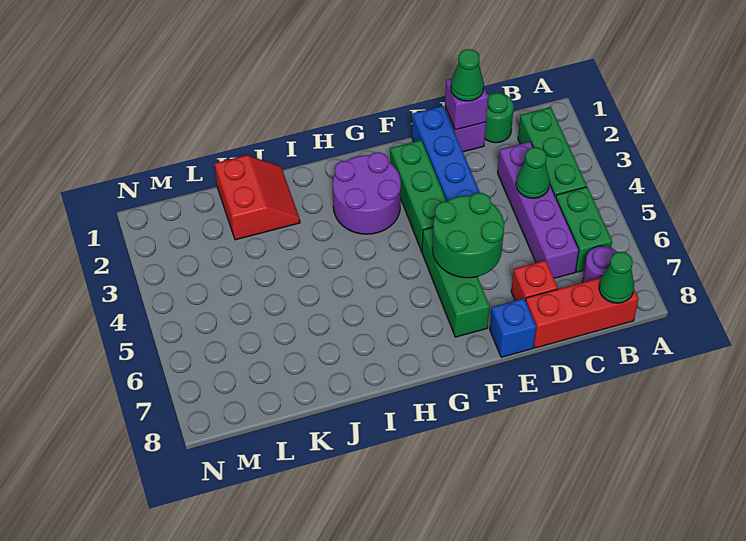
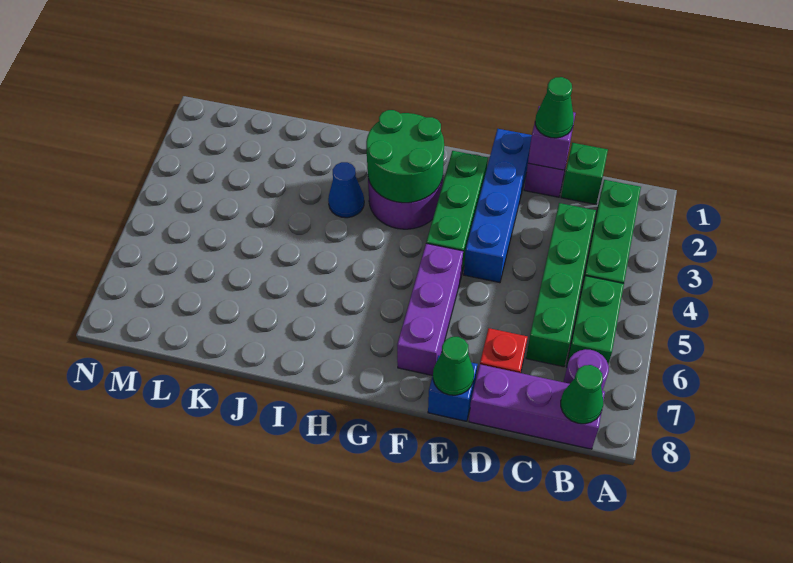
red brick B8:D8 level 1 -> purple brick B8:D8 level 1
green round brick C1 level 1 -> green brick C1 level 1
purple brick C3:C6 level 1 -> green brick C3:C6 level 1
green cone C4 level 2 -> green cone E8 level 2
green round brick E5:F6 level 2 -> green round brick G2:H3 level 2
green brick F5:F7 level 1 -> purple brick F5:F7 level 1
none -> blue cone I3 level 1
red slope J1:K2 level 1 top K -> none

